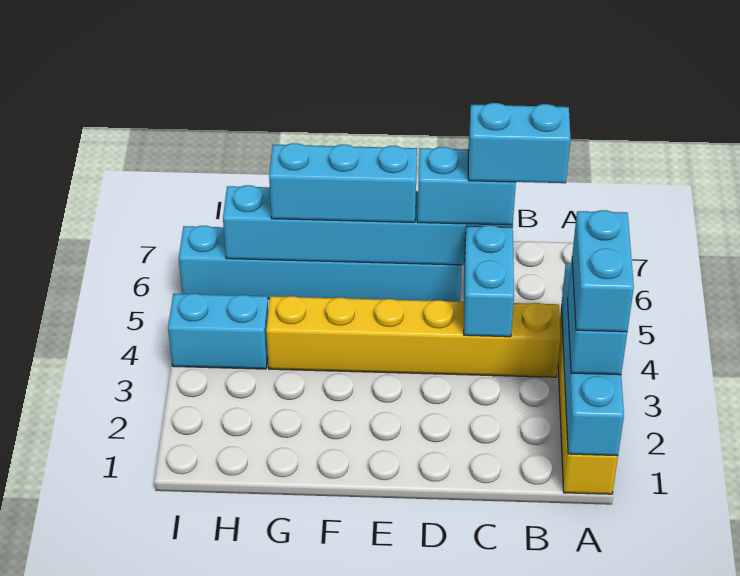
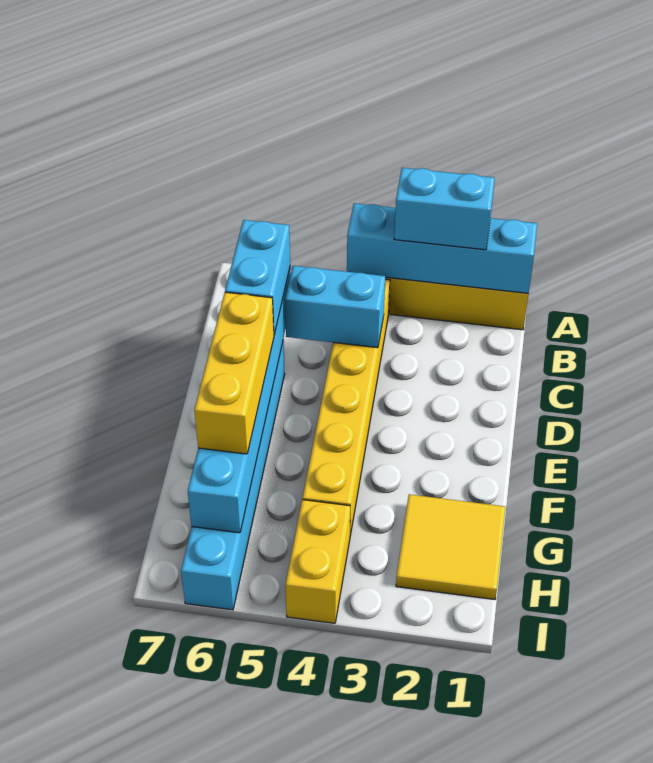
cyan brick A2:A3 level 4 -> none
cyan brick B6:C6 level 4 -> none
cyan brick E6:G6 level 3 -> yellow brick E6:G6 level 3
none -> yellow tile G1:H2 level 1
cyan brick H4:I4 level 1 -> yellow brick H4:I4 level 1

